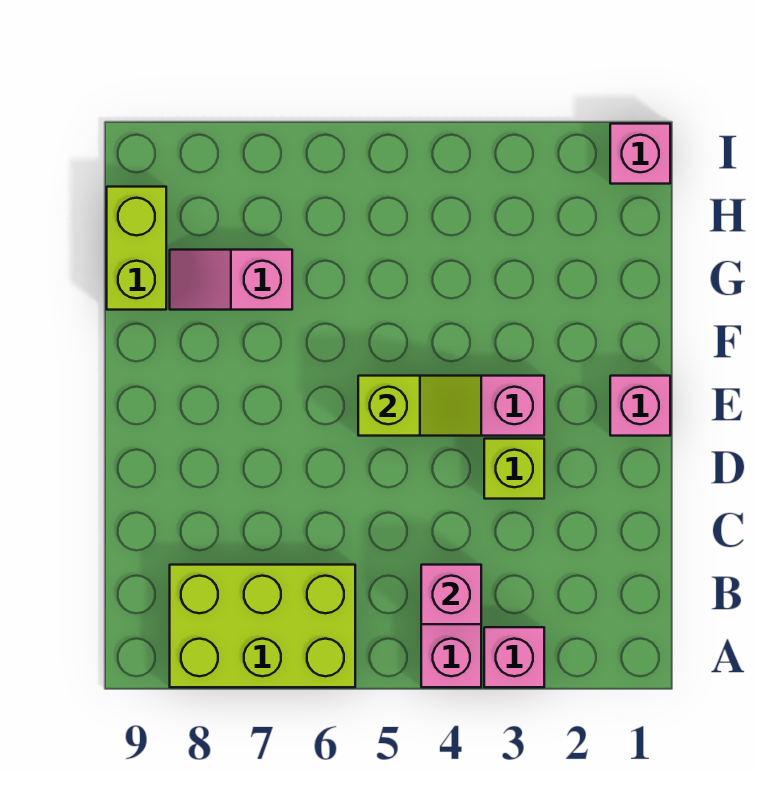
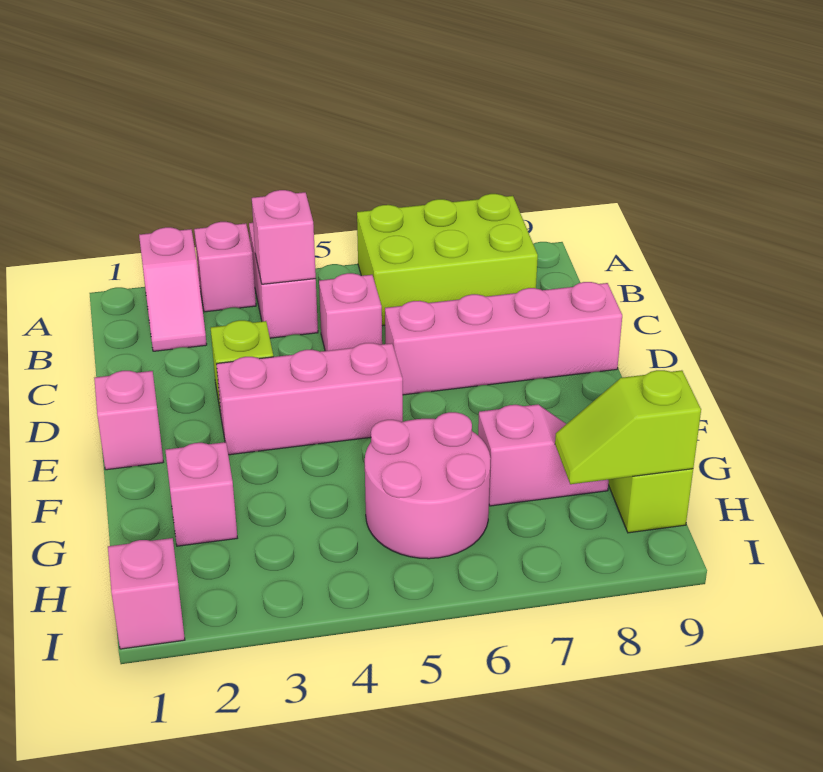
none -> pink slope A2:B2 level 1 top A
none -> pink brick C5 level 1
none -> pink brick D6:D9 level 1
lime slope E4:E5 level 2 top 5 -> lime slope H8:H9 level 2 top 9
none -> pink brick G2 level 1
none -> pink round brick G5:H6 level 1

